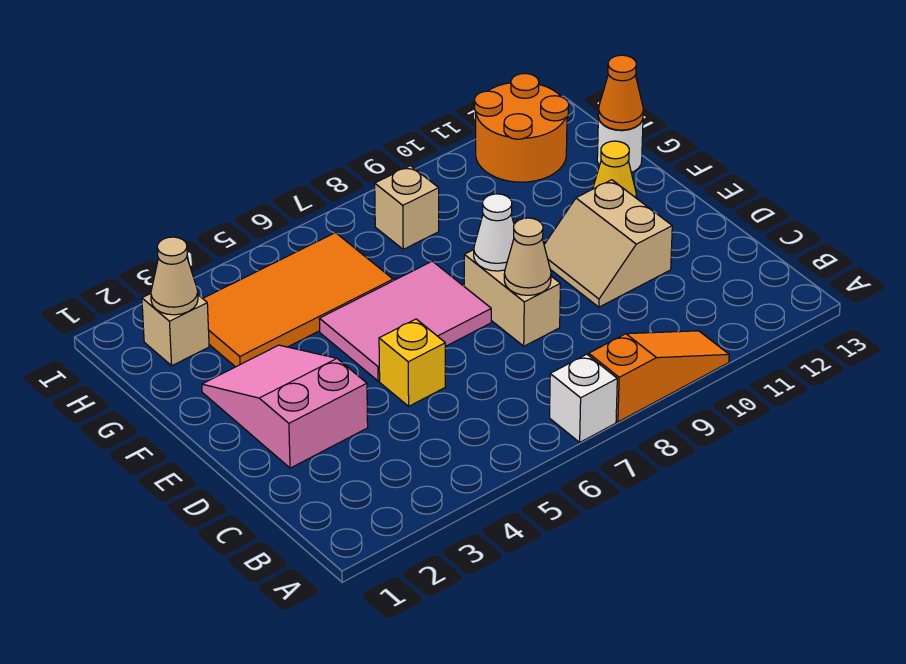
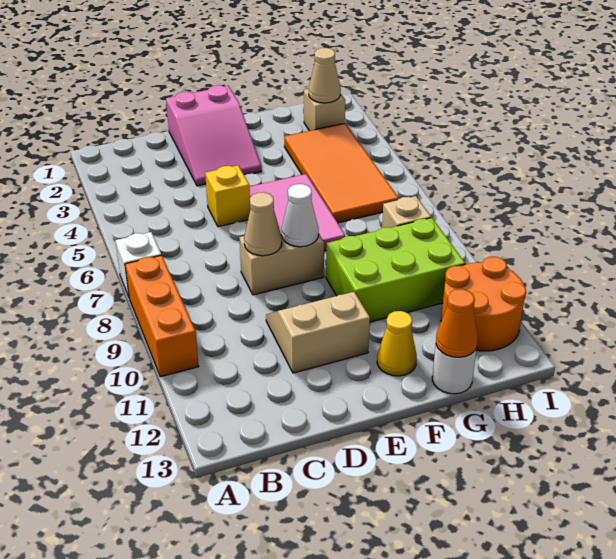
orange slope A8:A10 level 1 top 8 -> orange brick A8:A10 level 1
pink slope D2:F3 level 1 top D -> pink slope D1:E3 level 1 top 1
none -> lime brick F9:H10 level 1

